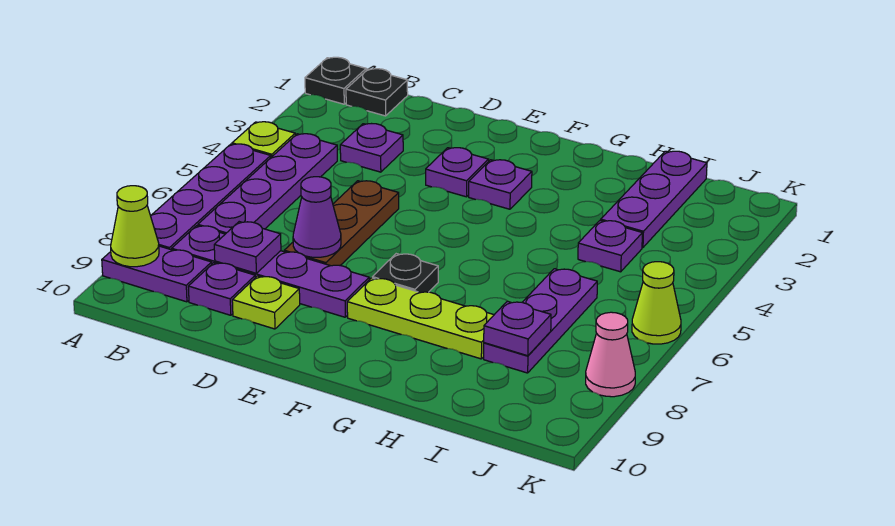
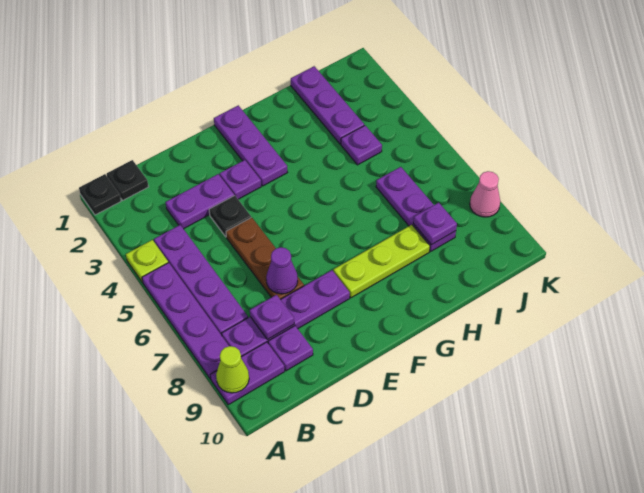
purple plate C3 level 1 -> purple plate C3:D3 level 1
lime plate D9 level 1 -> none
purple plate F3 level 1 -> purple plate F1:F3 level 1
black plate F7 level 1 -> black plate D4 level 1
lime cone K6 level 1 -> none

